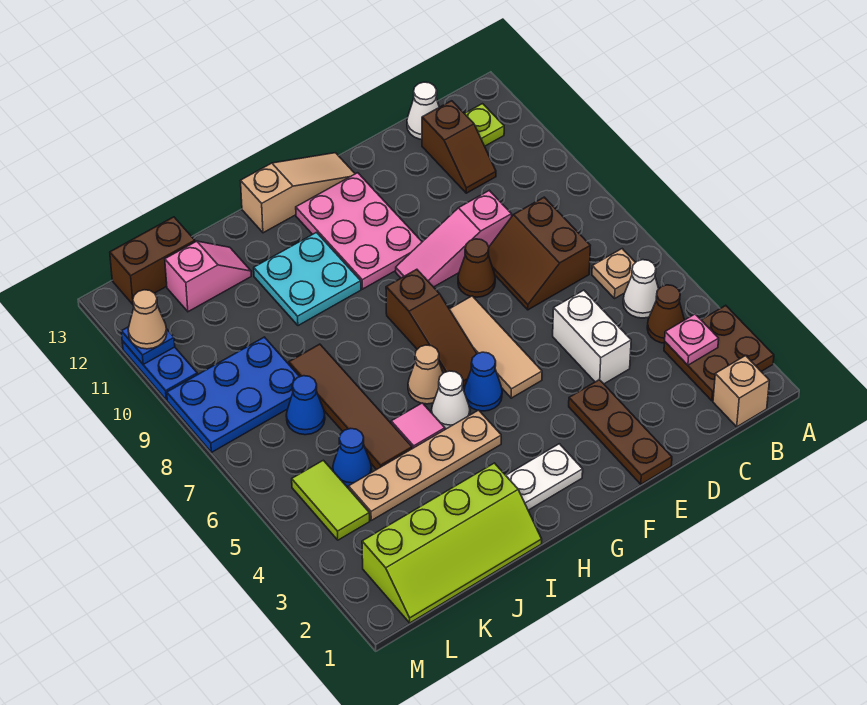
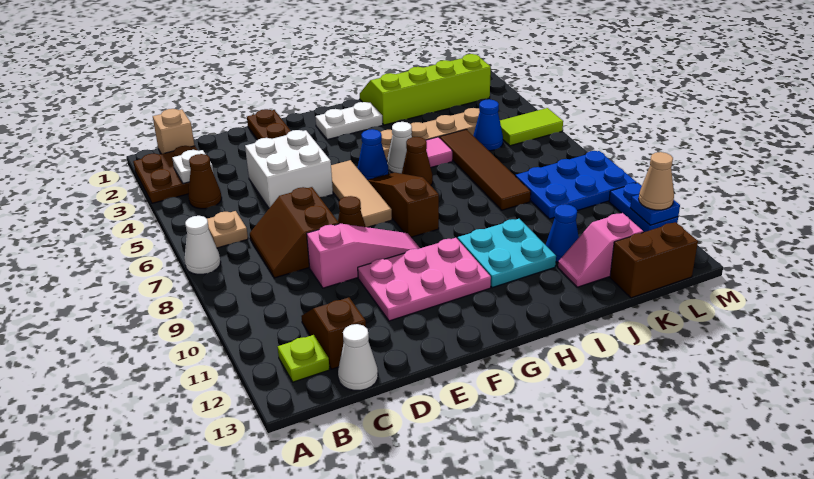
pink plate B3 level 2 -> white plate B3 level 2
white cone B5 level 1 -> white cone A7 level 1
brown slope C7:D8 level 1 top C -> brown slope C7:D8 level 1 top D
white brick D4:D5 level 1 -> white brick D4:E5 level 1
pink plate F10:G12 level 1 -> pink plate E10:G11 level 1
tan slope F13:H13 level 1 top H -> none
tan cone H6 level 1 -> brown cone H6 level 1
blue cone K7 level 1 -> blue cone J11 level 1
lime tile L4:L5 level 1 -> lime tile L5:M5 level 1

